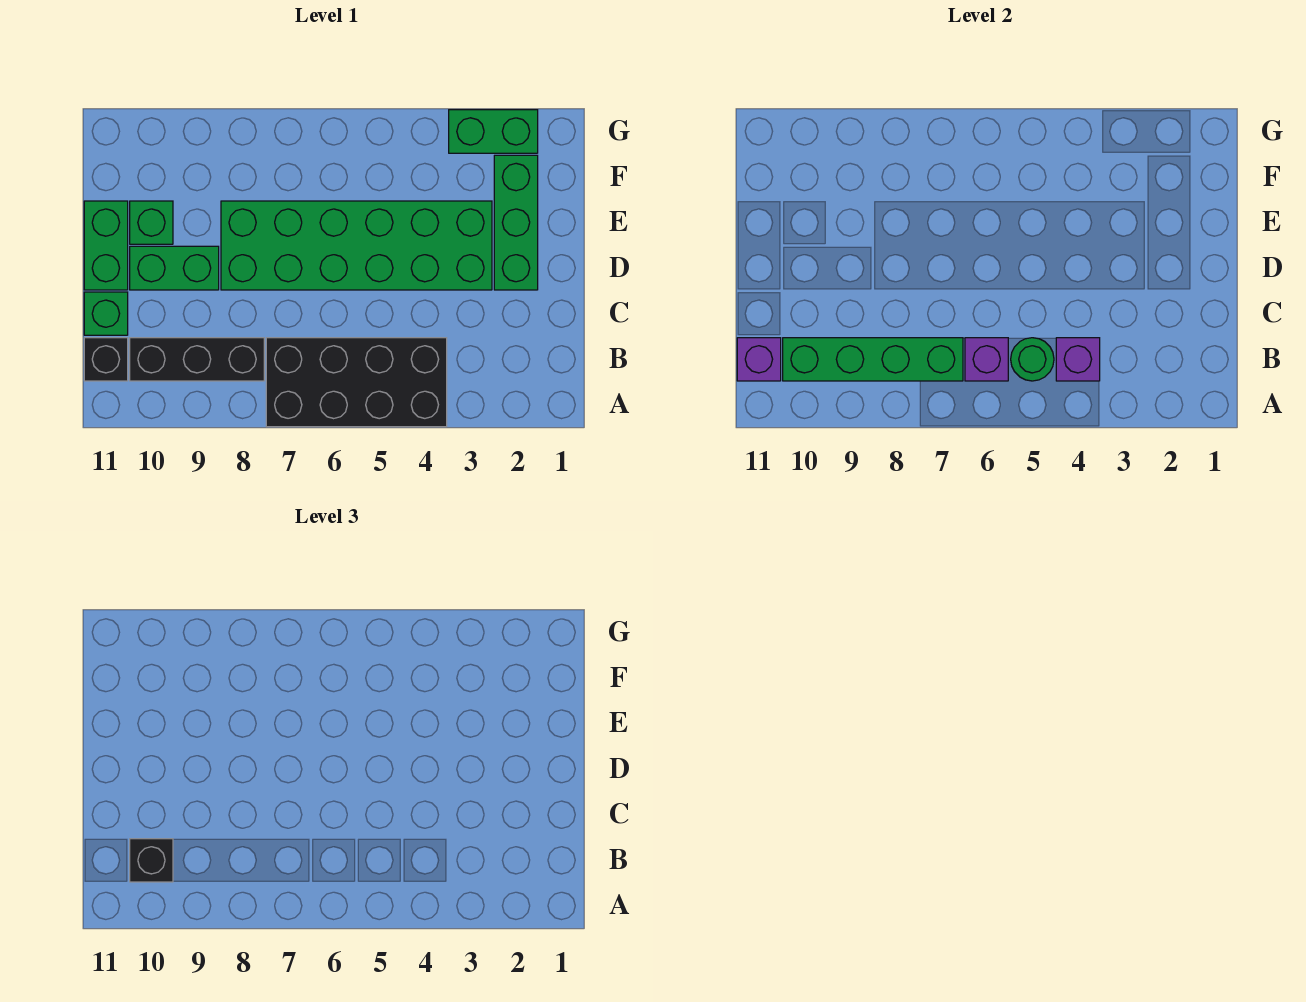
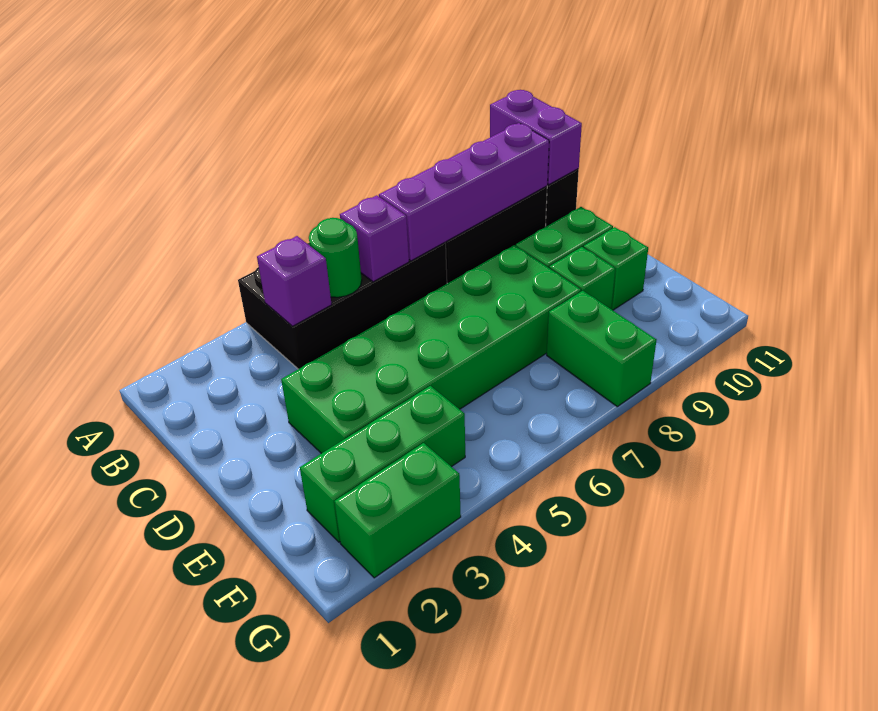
green brick B7:B10 level 2 -> purple brick B7:B10 level 2
black brick B10 level 3 -> none
purple brick B11 level 2 -> purple brick A11:B11 level 2
green brick C11 level 1 -> green brick E9 level 1
green brick D2:F2 level 1 -> green brick F2:F4 level 1
green brick D11:E11 level 1 -> green brick F8:G8 level 1

